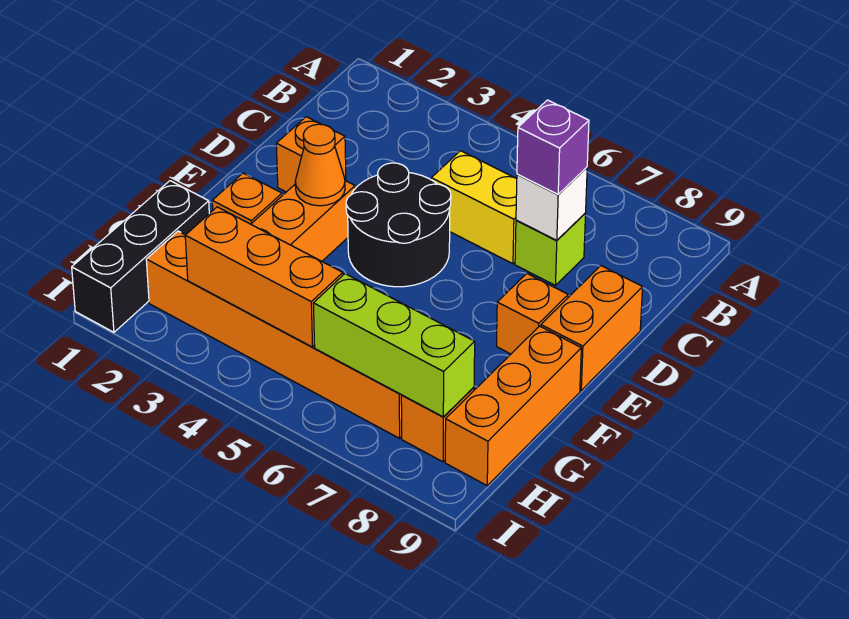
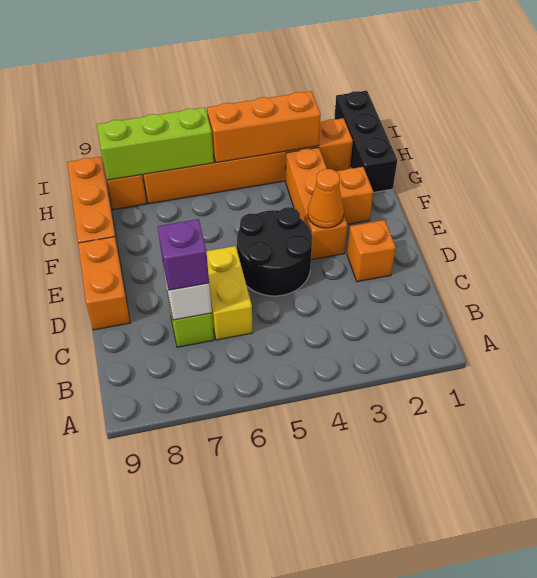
yellow brick C5:C6 level 1 -> yellow brick C6:D6 level 1
orange brick E8 level 1 -> none

